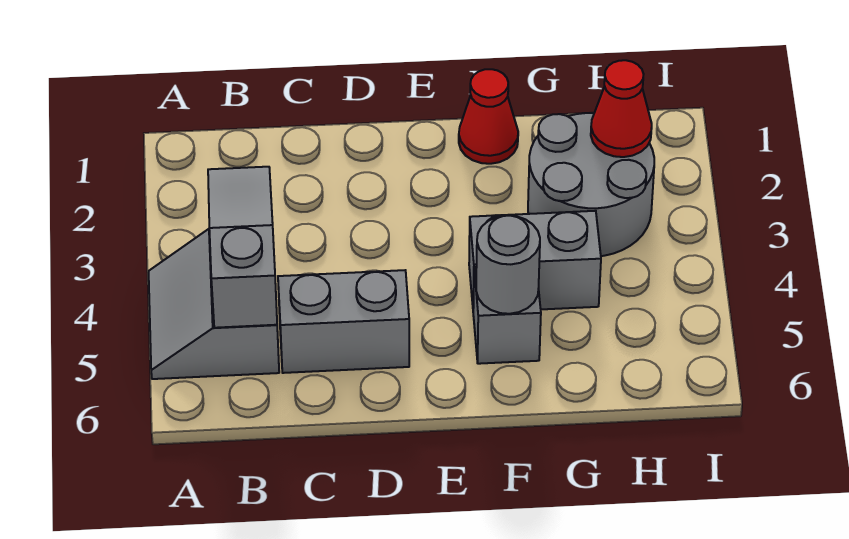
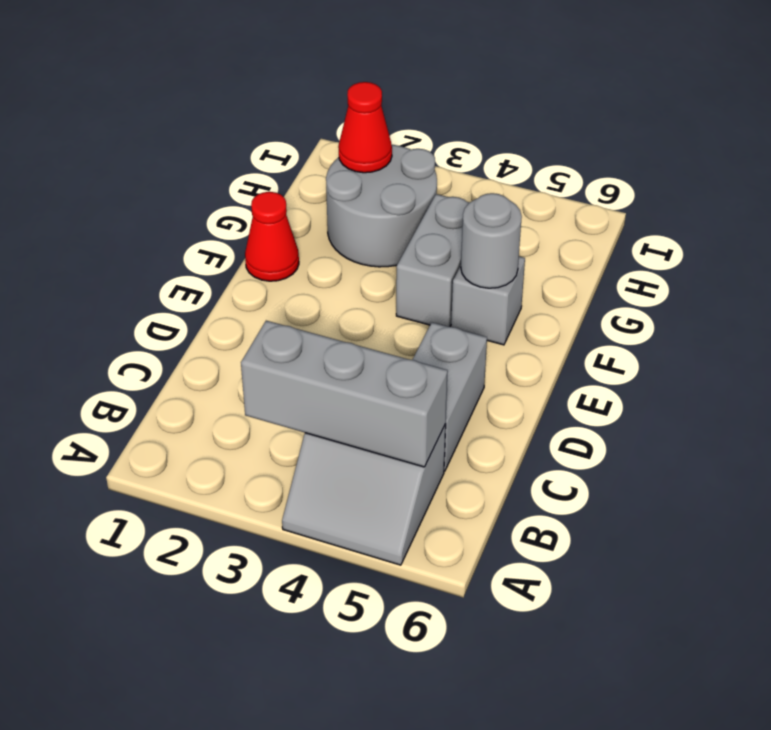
grey slope B3:B5 level 2 top 5 -> grey brick B3:B5 level 2

